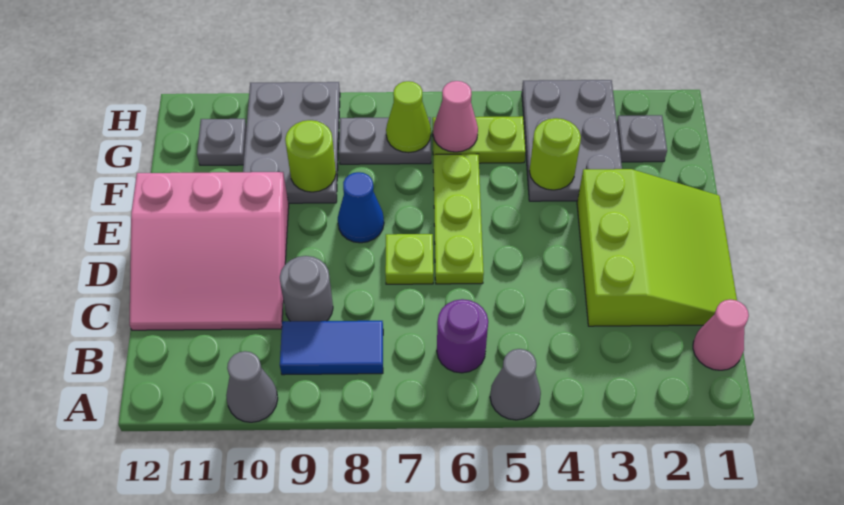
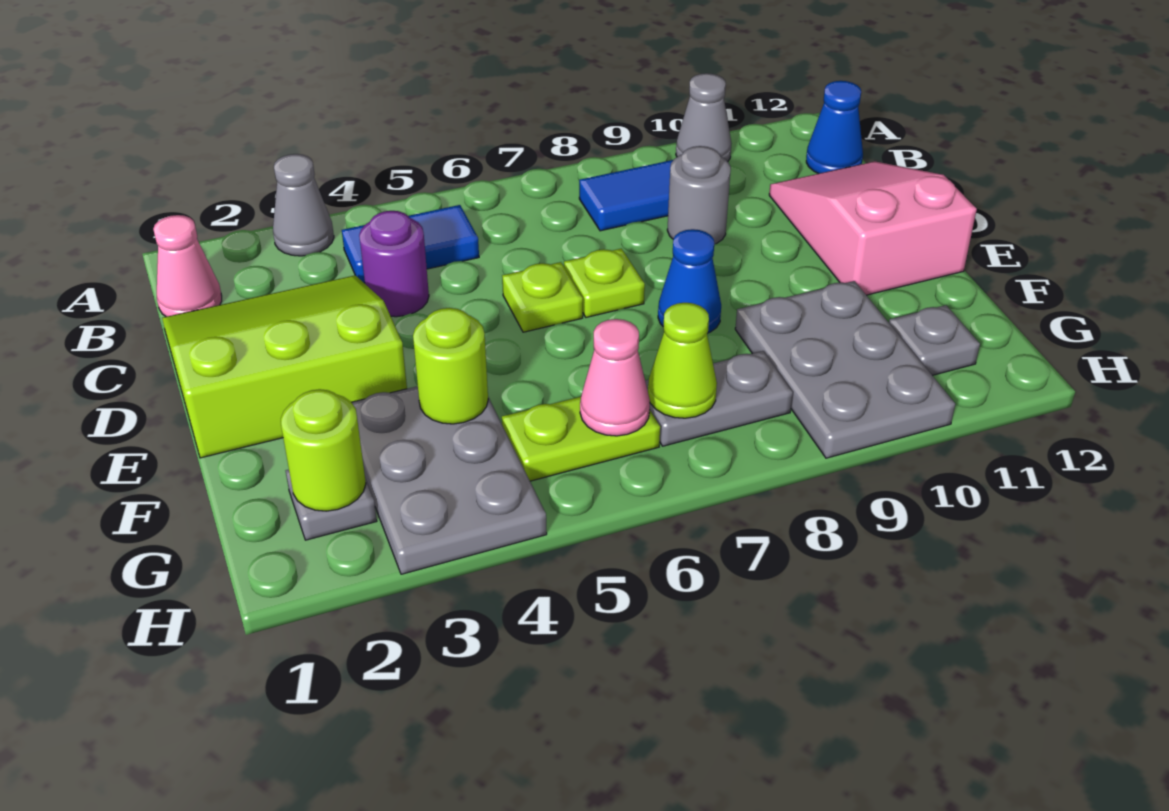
grey cone A5 level 1 -> grey cone A3 level 1
none -> blue tile B4:B5 level 1
purple round brick B6 level 1 -> purple round brick C4 level 1
none -> blue cone B12 level 1
lime slope C1:E3 level 1 top 3 -> lime slope C1:E3 level 1 top E
pink slope C10:E12 level 1 top E -> pink slope C11:E12 level 1 top E
lime plate D6:F6 level 1 -> lime plate D6 level 1
lime round brick F9 level 2 -> lime round brick G2 level 2

